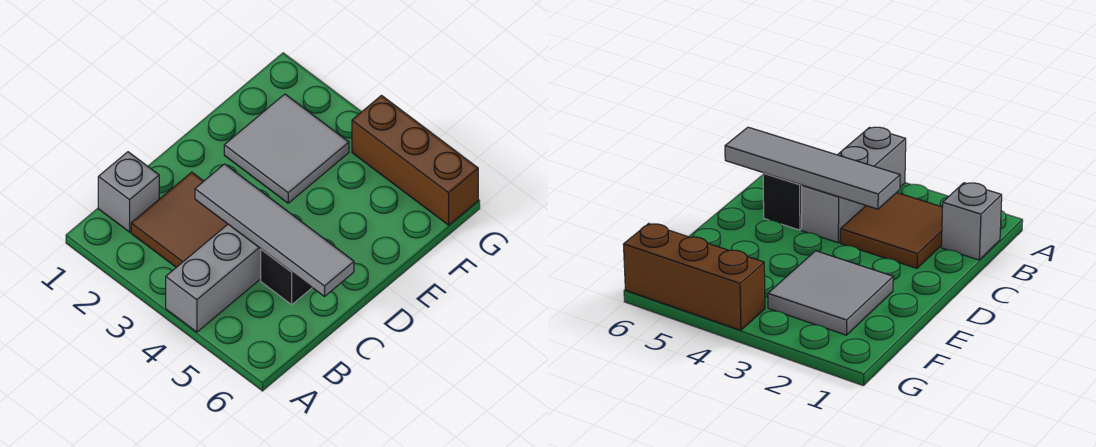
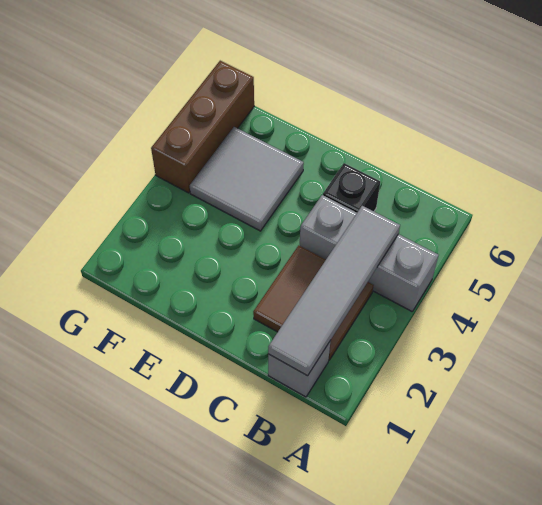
grey tile C3:C6 level 2 -> grey tile B1:B4 level 2
grey tile E2:F3 level 1 -> grey tile E4:F5 level 1

